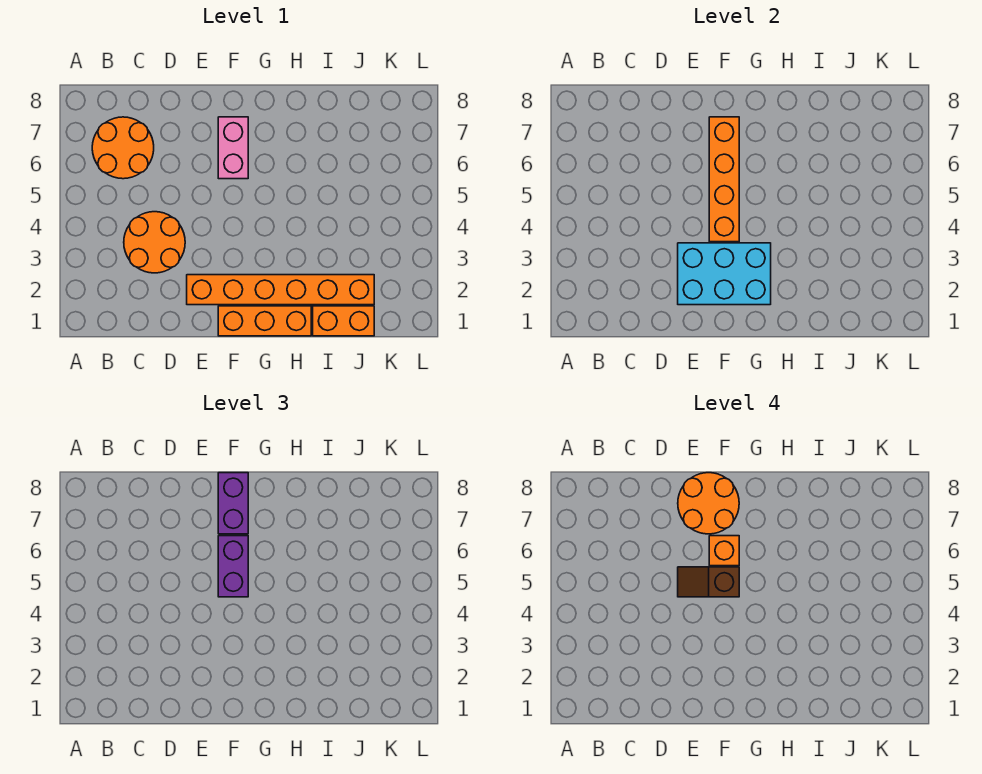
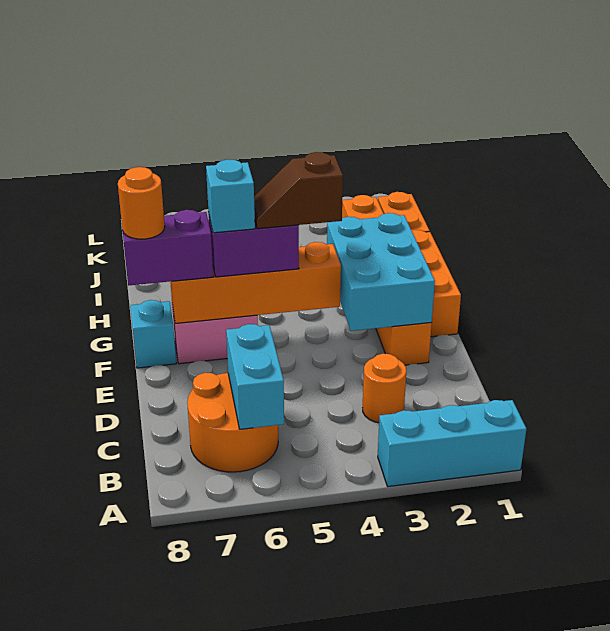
none -> cyan brick A1:A3 level 1
none -> cyan brick B6:C6 level 2
orange round brick C3:D4 level 1 -> orange round brick C3 level 1
brown slope E5:F5 level 4 top F -> brown slope F4:F5 level 4 top 4
orange round brick E7:F8 level 4 -> orange round brick F8 level 4
orange brick F6 level 4 -> cyan brick F6 level 4
none -> cyan brick F8 level 1

